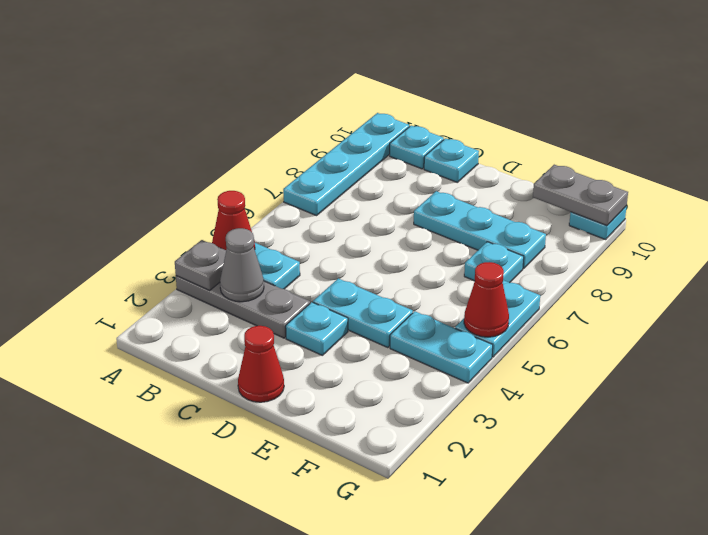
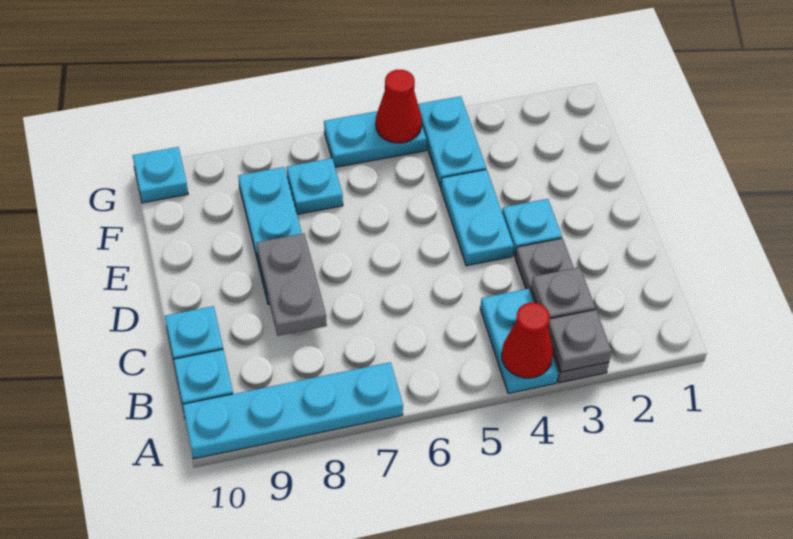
grey cone B3 level 2 -> grey plate B3 level 2
red cone D1 level 1 -> none
grey plate F10:G10 level 2 -> grey plate C8:D8 level 2

